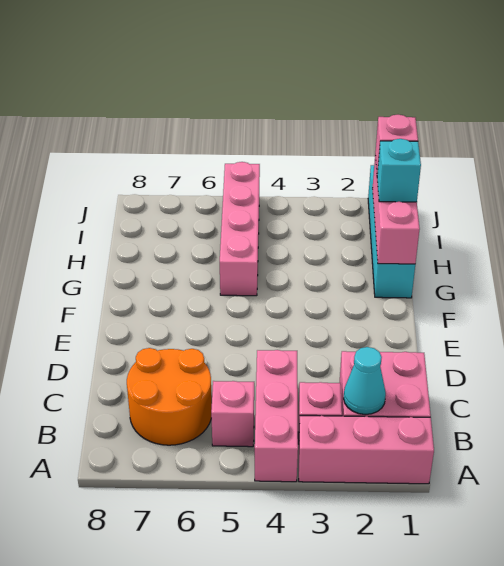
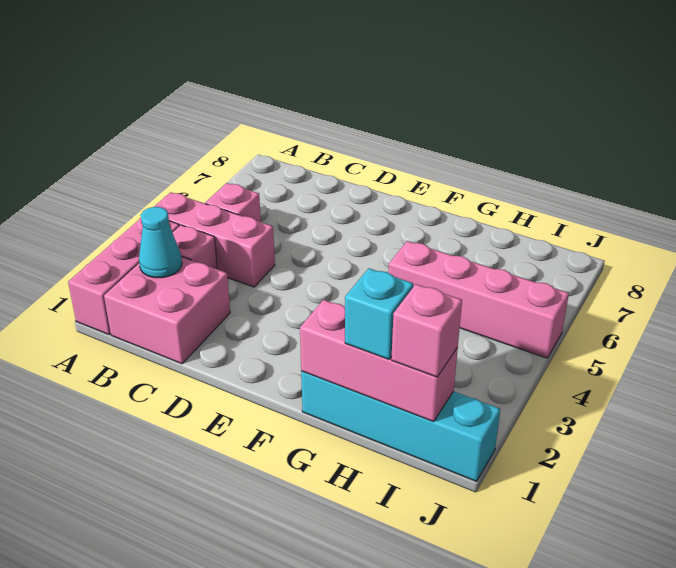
orange round brick B6:C7 level 1 -> none

